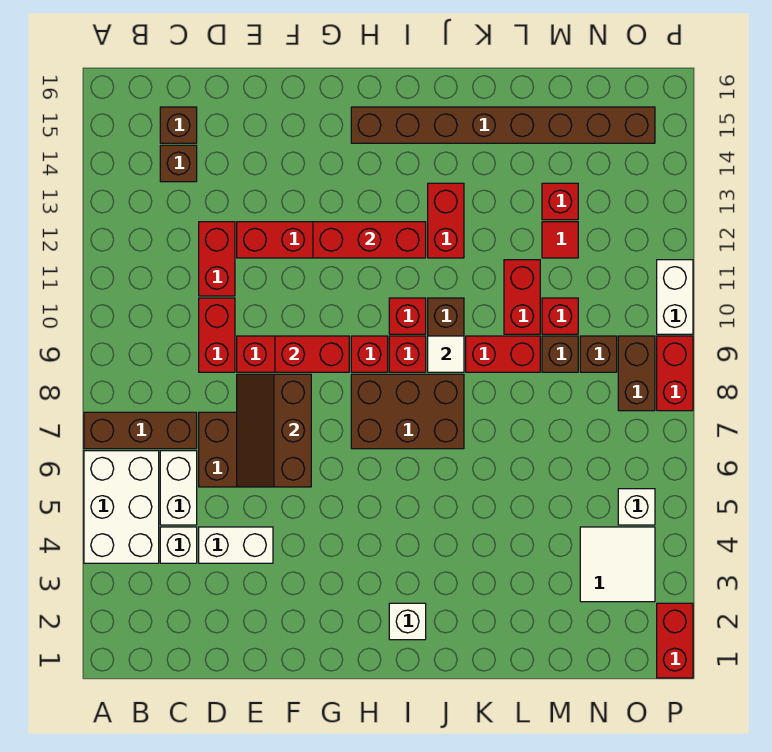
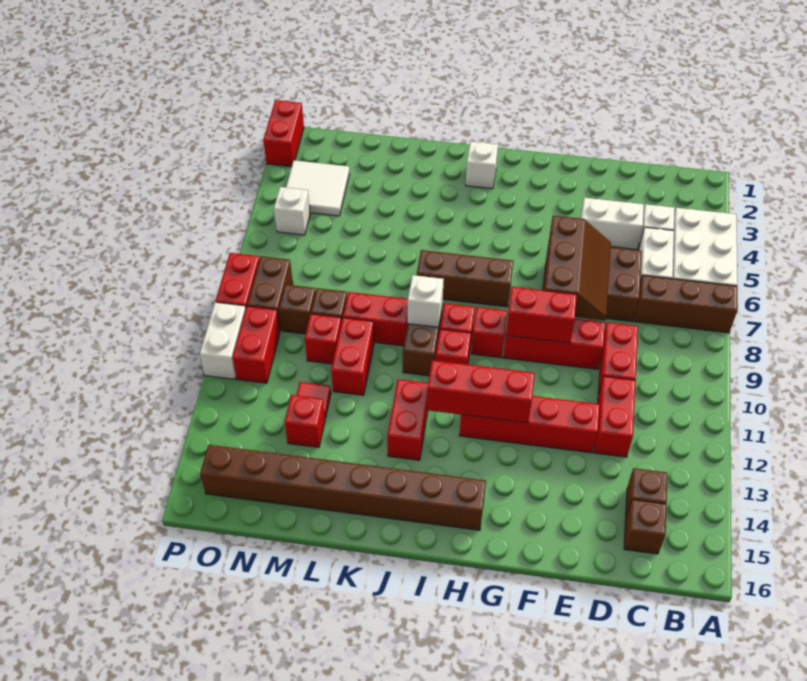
brown brick H7:J8 level 1 -> brown brick H7:J7 level 1
white tile J9 level 2 -> white brick J9 level 2
none -> red brick O10:O11 level 1

